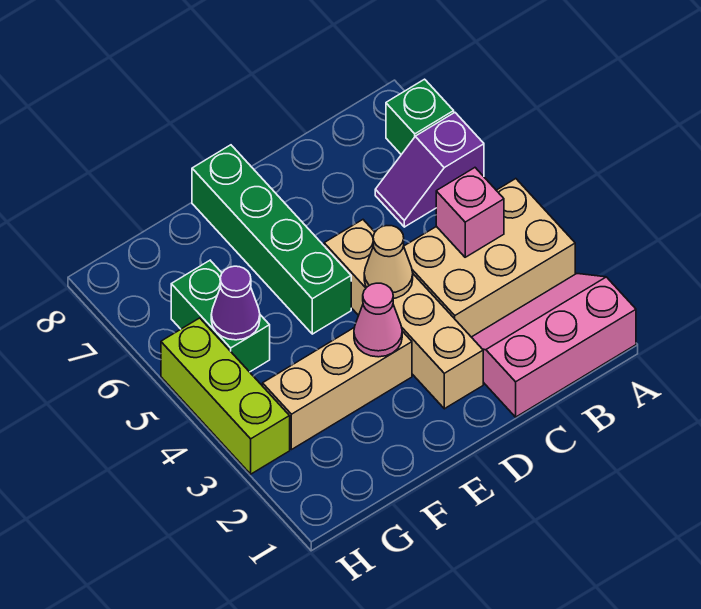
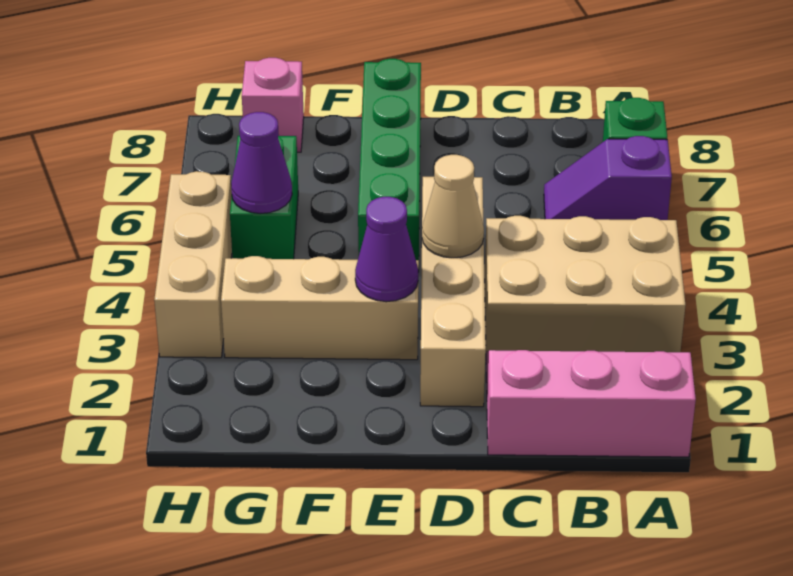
pink brick B4 level 2 -> pink brick G8 level 1
pink cone E3 level 2 -> purple cone E3 level 2
lime brick H3:H5 level 1 -> tan brick H3:H5 level 1

